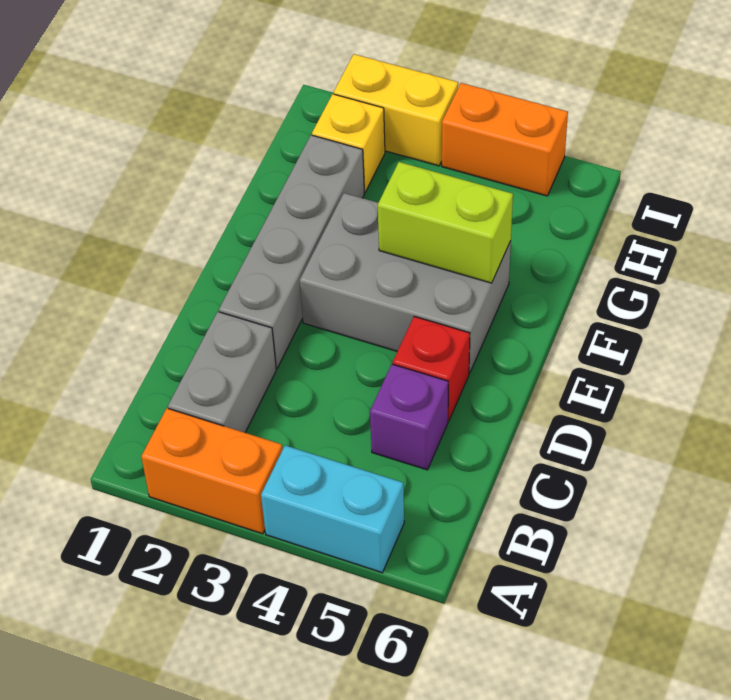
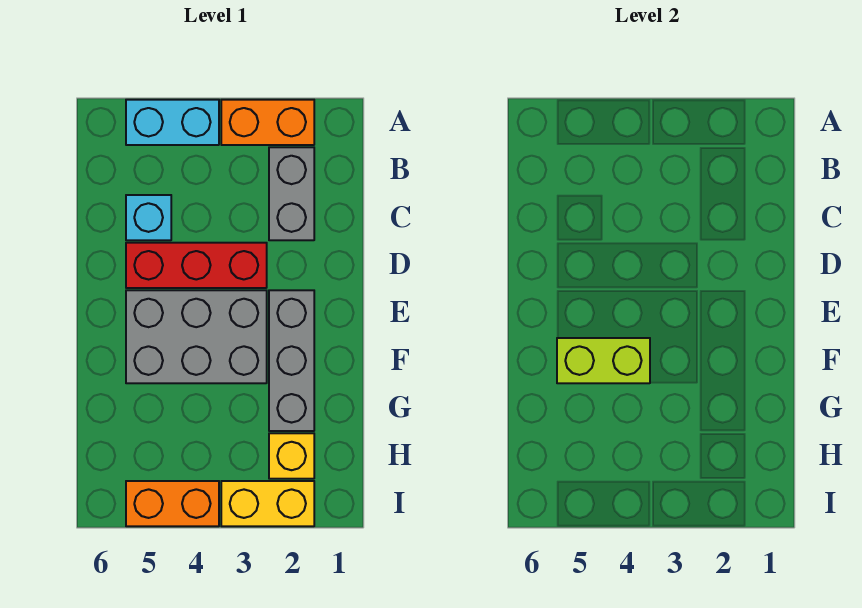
purple brick C5 level 1 -> cyan brick C5 level 1
grey brick D2:G2 level 1 -> grey brick E2:G2 level 1
red brick D5 level 1 -> red brick D3:D5 level 1

